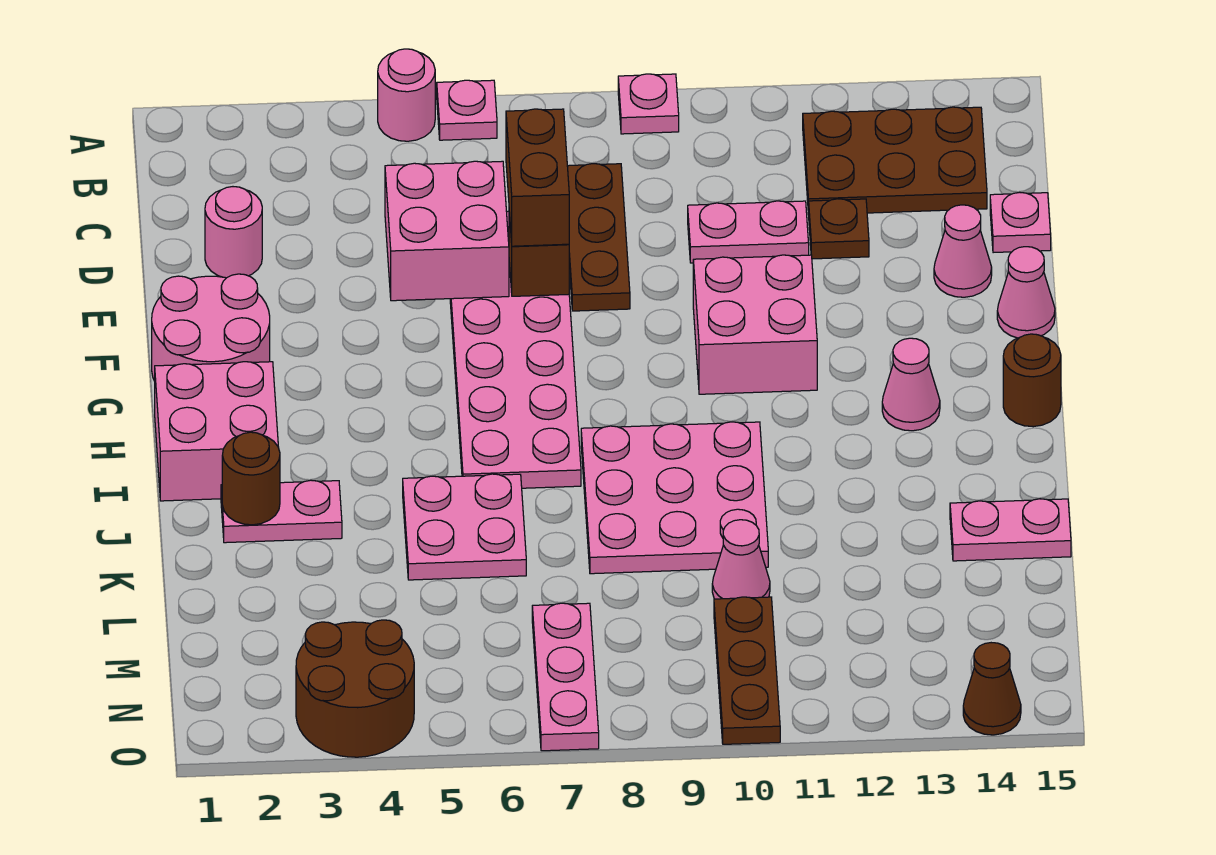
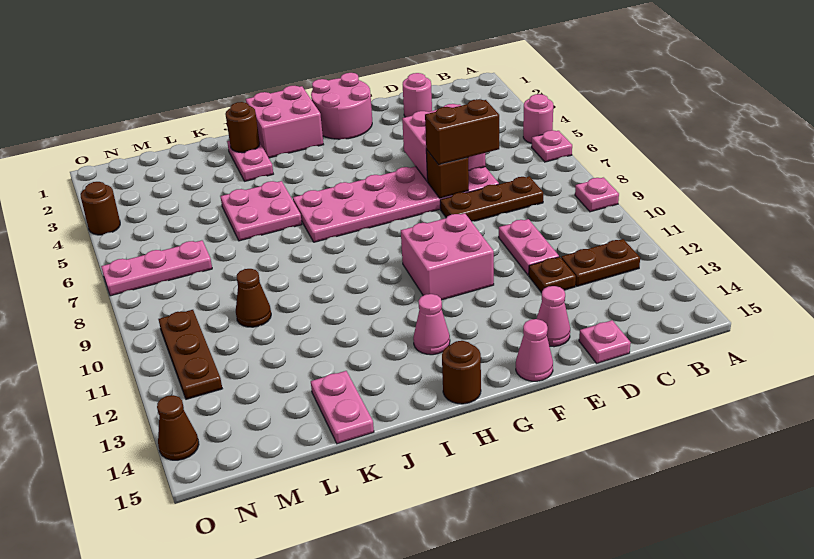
brown plate B12:C14 level 1 -> brown plate B12:C12 level 1
pink plate I8:K10 level 1 -> none
pink cone L10 level 1 -> brown cone L10 level 1
brown plate M10:O10 level 1 -> brown plate N10:N12 level 1
brown round brick N3:O4 level 1 -> brown round brick O4 level 1

